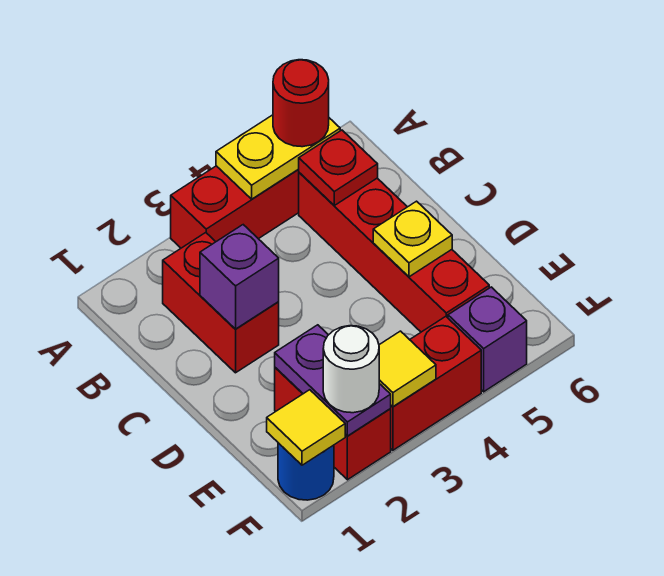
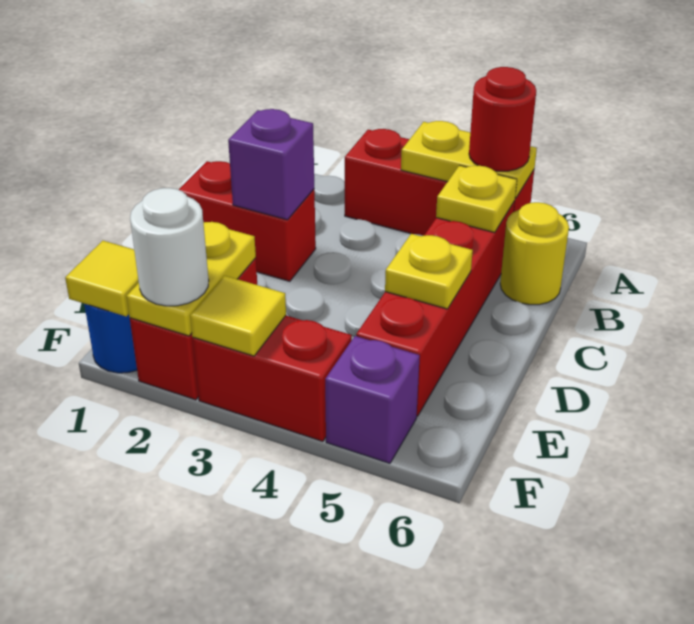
red brick B2:C2 level 1 -> red brick C1:C2 level 1
red plate B5 level 2 -> yellow plate B5 level 2
none -> yellow round brick B6 level 1
purple plate E2:F2 level 2 -> yellow plate E2:F2 level 2

